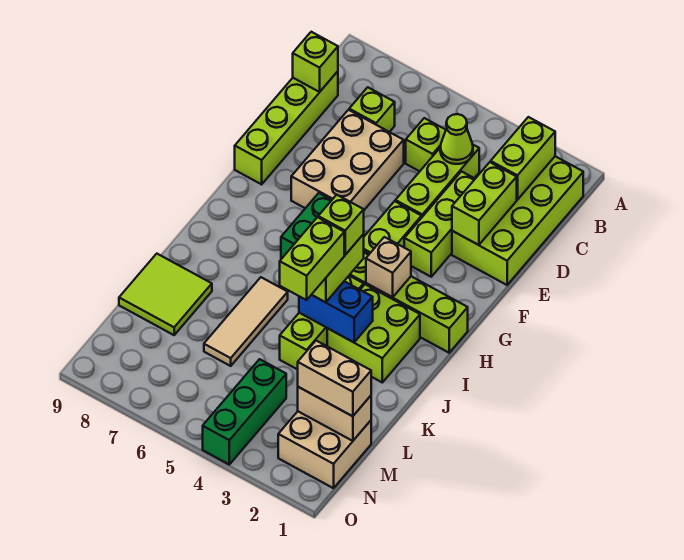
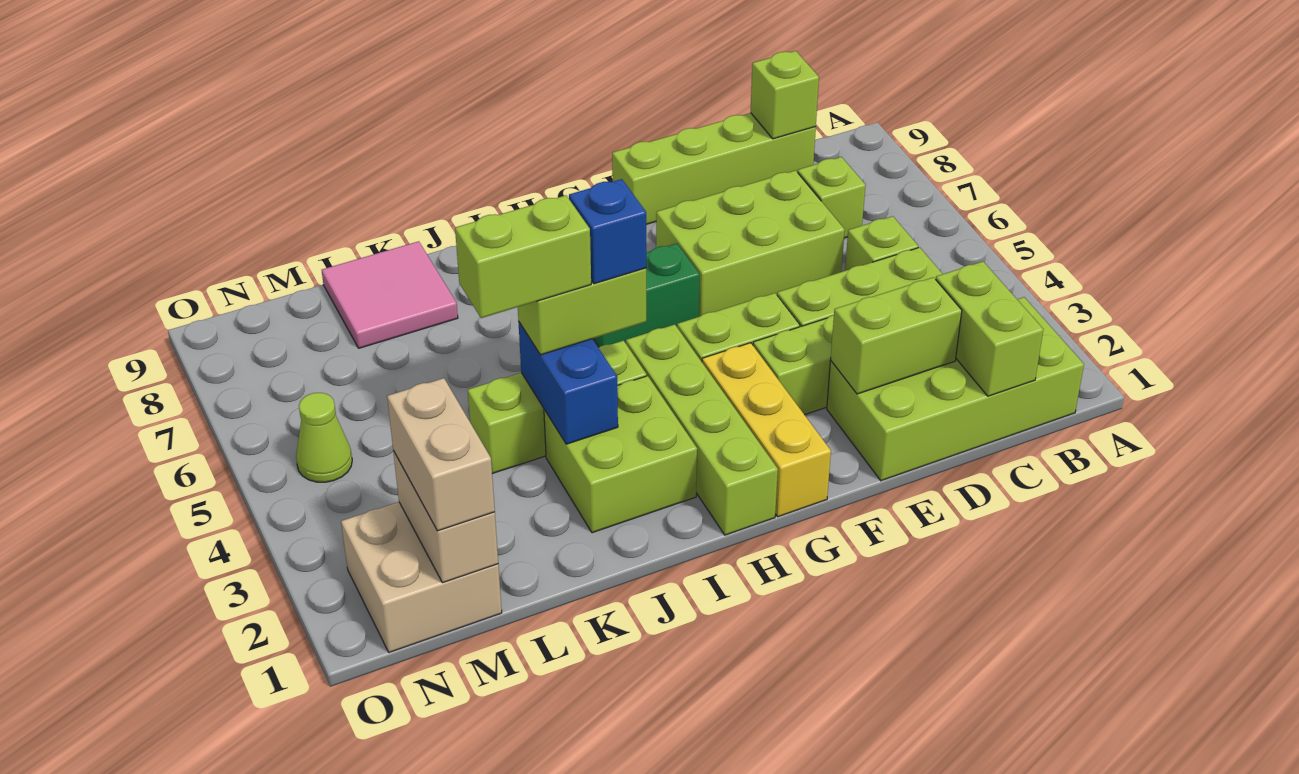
lime brick B2:C2 level 2 -> lime brick C1:C2 level 2
lime cone C4 level 2 -> lime cone N5 level 1
tan brick D6:F7 level 1 -> lime brick D6:F7 level 1
none -> yellow brick G1:G3 level 1
tan brick H3 level 2 -> none
lime brick I4 level 4 -> blue brick I4 level 4
tan tile J6:L6 level 1 -> none
lime tile K8:L9 level 1 -> pink tile K8:L9 level 1
green brick M4:O4 level 1 -> none

